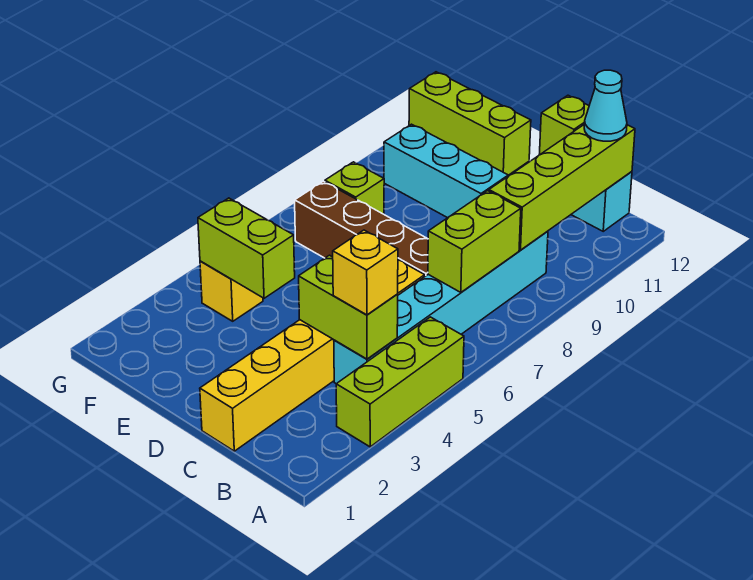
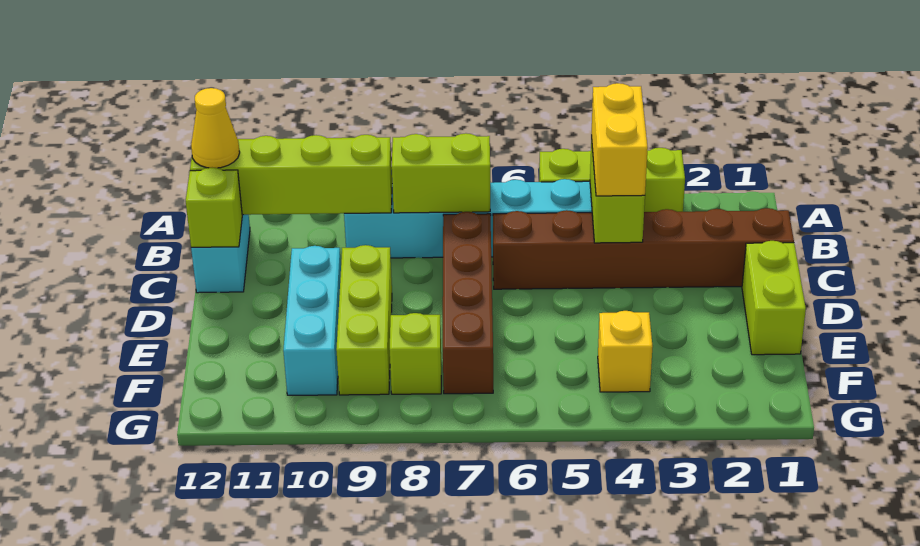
yellow brick B4 level 3 -> yellow brick B4:C4 level 3
cyan cone B12 level 3 -> yellow cone B12 level 3
yellow brick C1:C6 level 1 -> brown brick C1:C6 level 1
lime brick E4:F4 level 2 -> lime brick D1:E1 level 1
lime brick E12:G12 level 1 -> lime brick D9:F9 level 1

